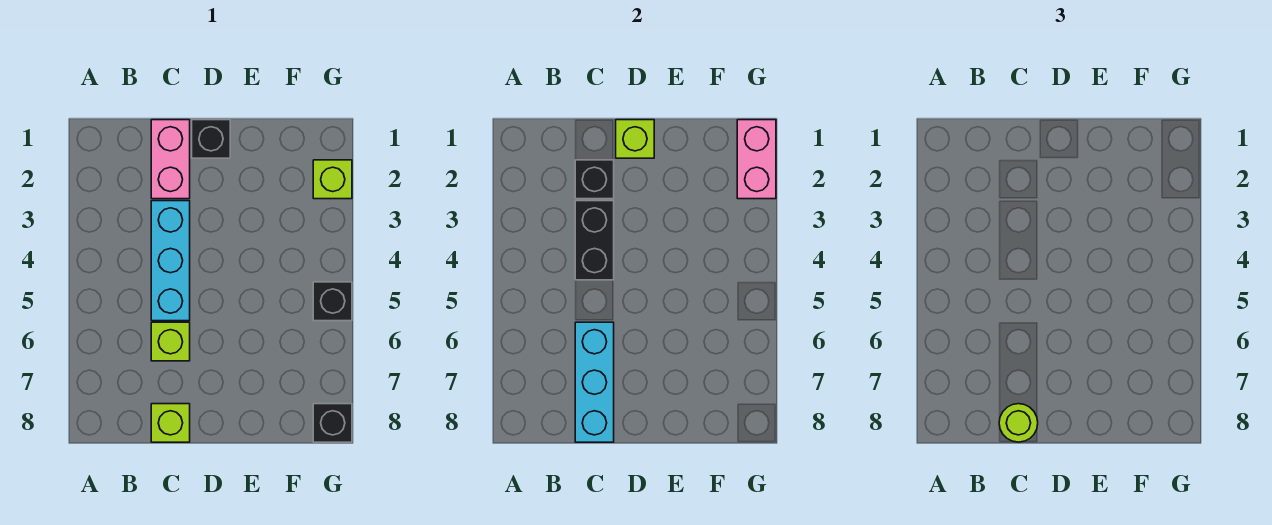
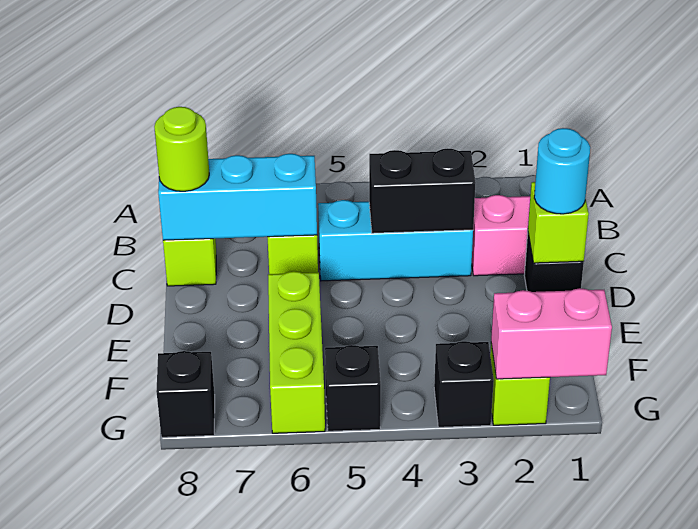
black brick C2 level 2 -> black brick G3 level 1
none -> cyan round brick D1 level 3
none -> lime brick E6:G6 level 1

